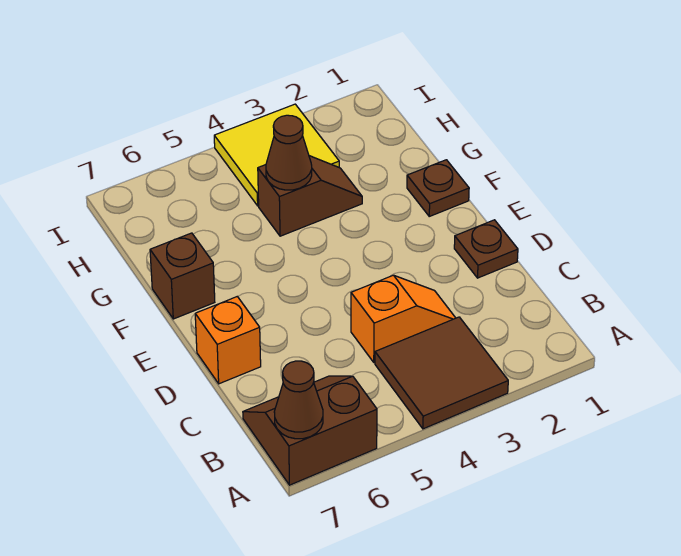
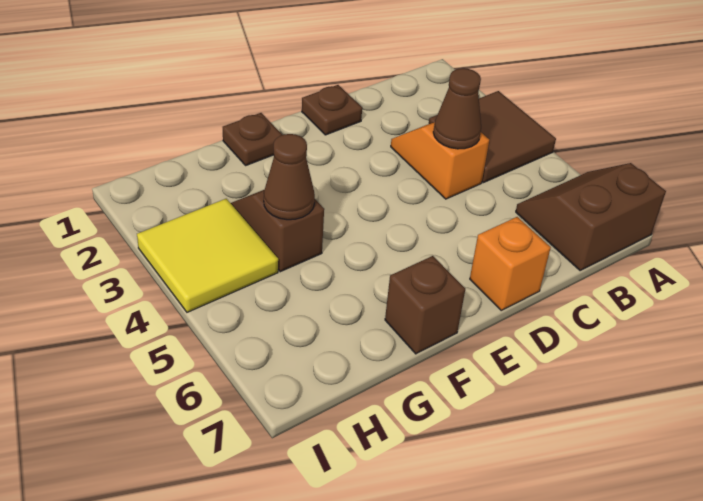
brown slope A6:B7 level 1 top A -> brown slope A6:B7 level 1 top 7
brown cone A7 level 2 -> brown cone C4 level 2

